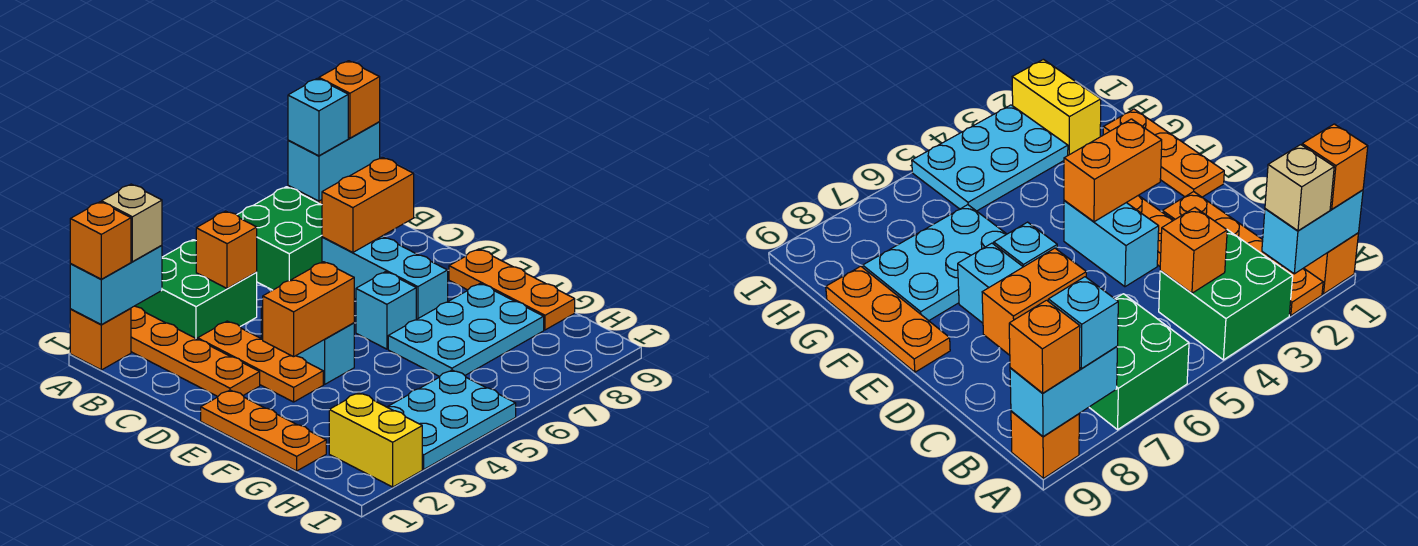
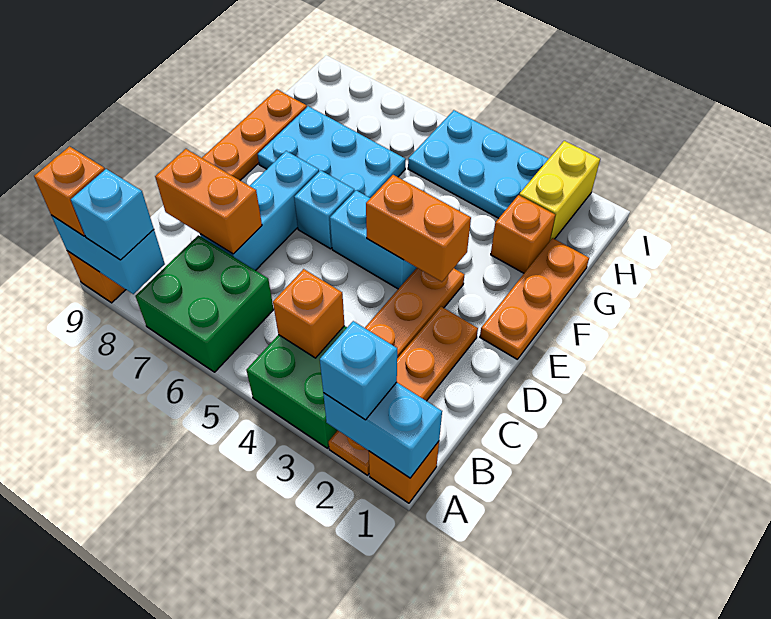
orange brick A1 level 3 -> orange brick G2 level 1
tan brick A2 level 3 -> cyan brick A2 level 3
cyan brick D4:E4 level 1 -> cyan brick E4:E5 level 1

